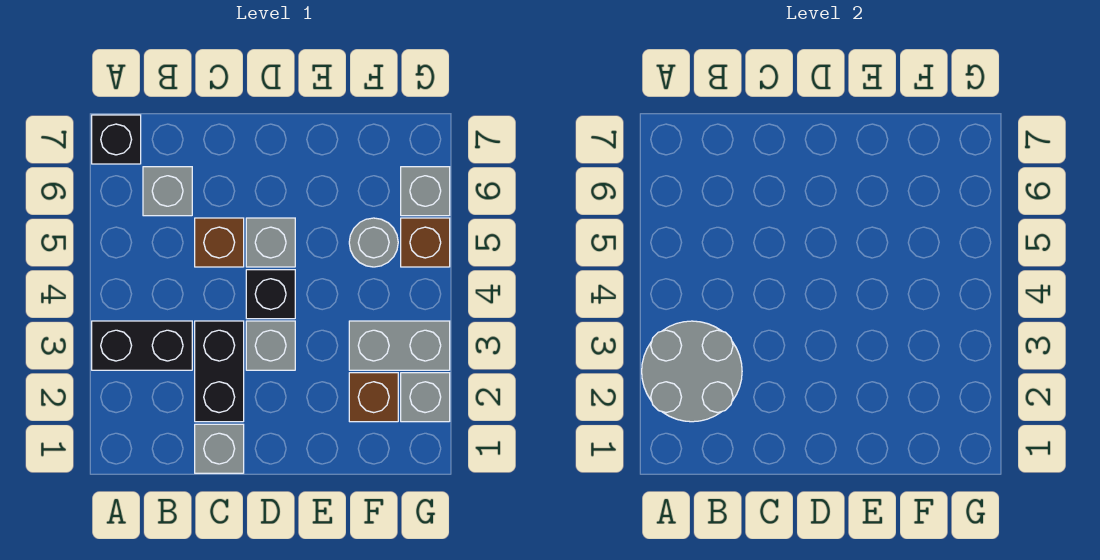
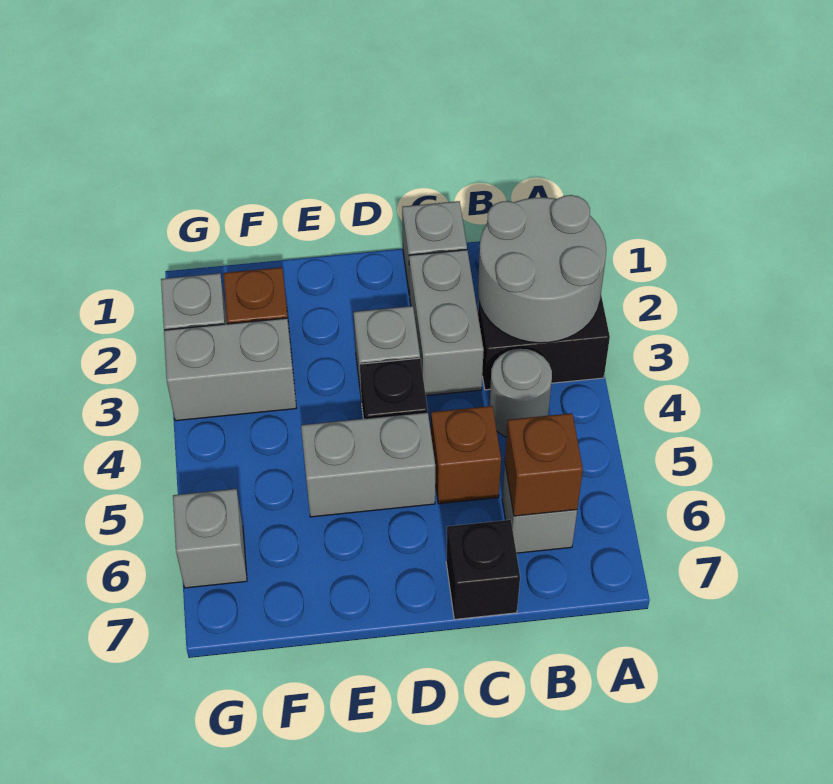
black brick A7 level 1 -> black brick C7 level 1
black brick C2:C3 level 1 -> grey brick C2:C3 level 1
grey brick D5 level 1 -> grey brick D5:E5 level 1
grey round brick F5 level 1 -> grey round brick B4 level 1
brown brick G5 level 1 -> brown brick B6 level 2

